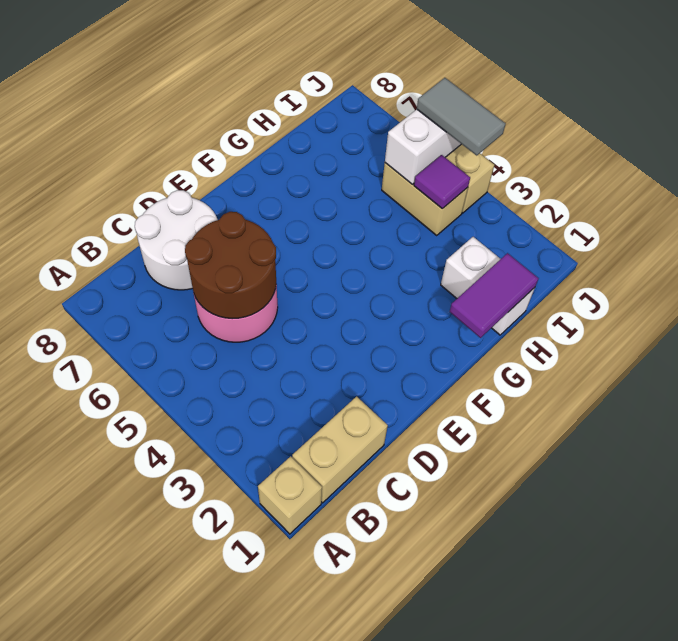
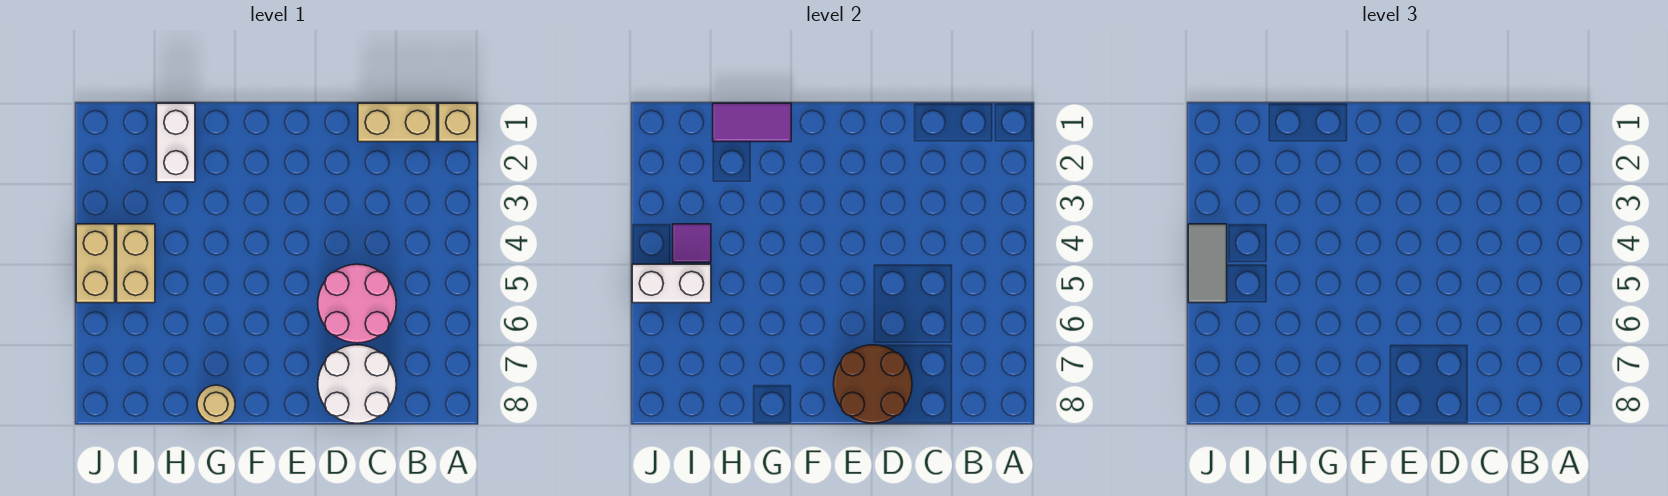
brown round brick C5:D6 level 2 -> brown round brick D7:E8 level 2
none -> tan round brick G8 level 1

